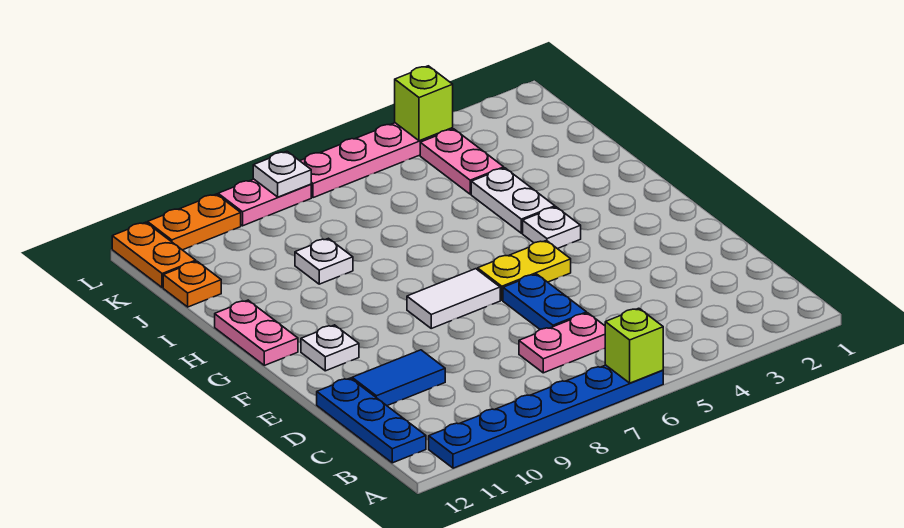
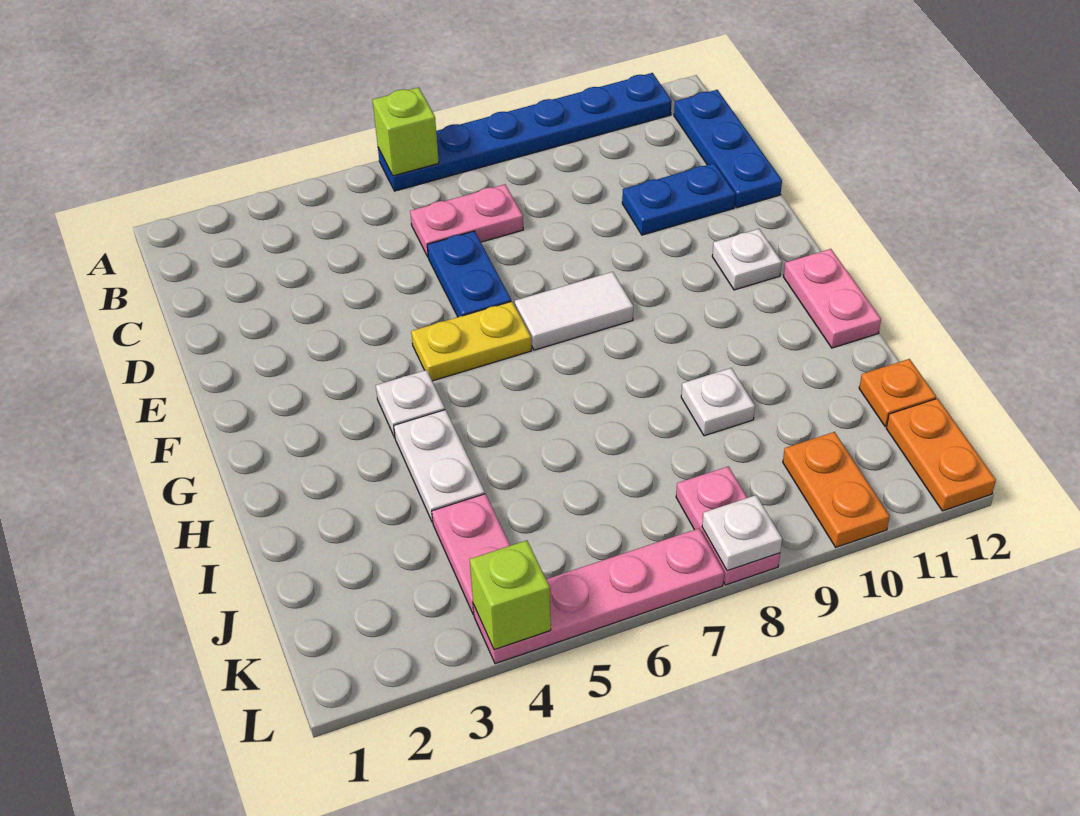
blue tile D10:D11 level 1 -> blue plate D10:D11 level 1
pink plate L8:L9 level 1 -> pink plate K8:L8 level 1
orange plate L10:L11 level 1 -> orange plate K10:L10 level 1

